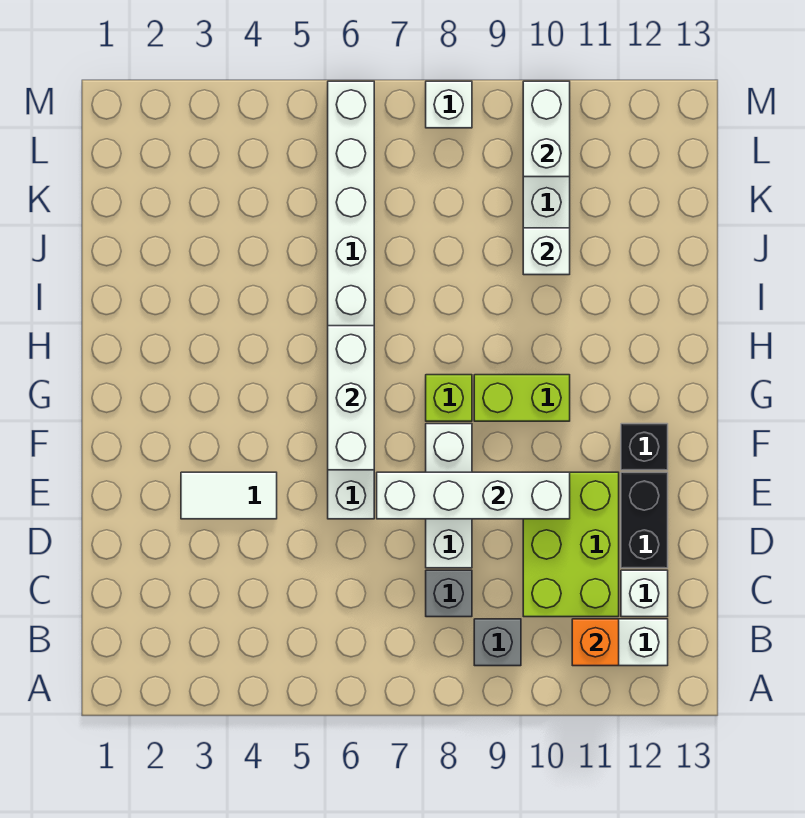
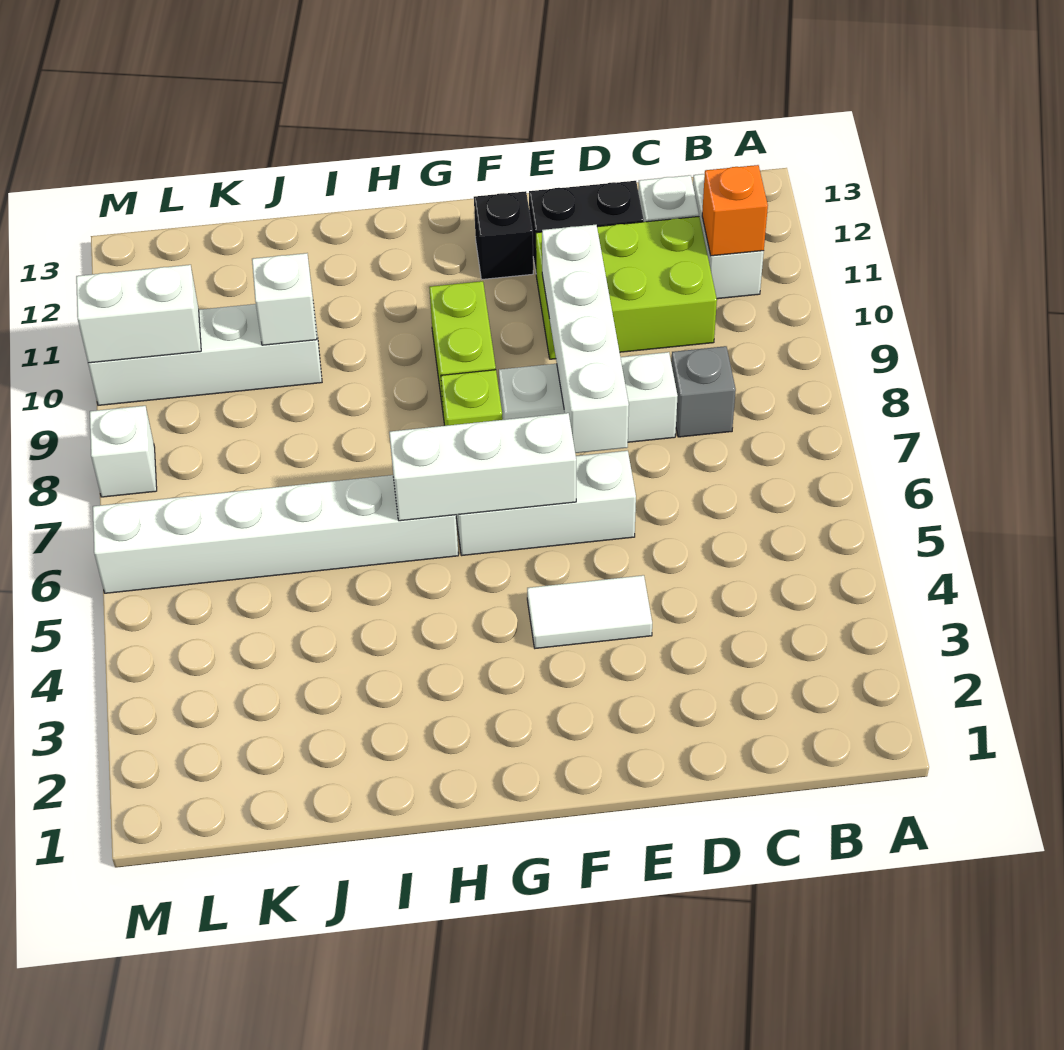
grey brick B9 level 1 -> none
white tile E3:E4 level 1 -> white tile E4:F4 level 1

